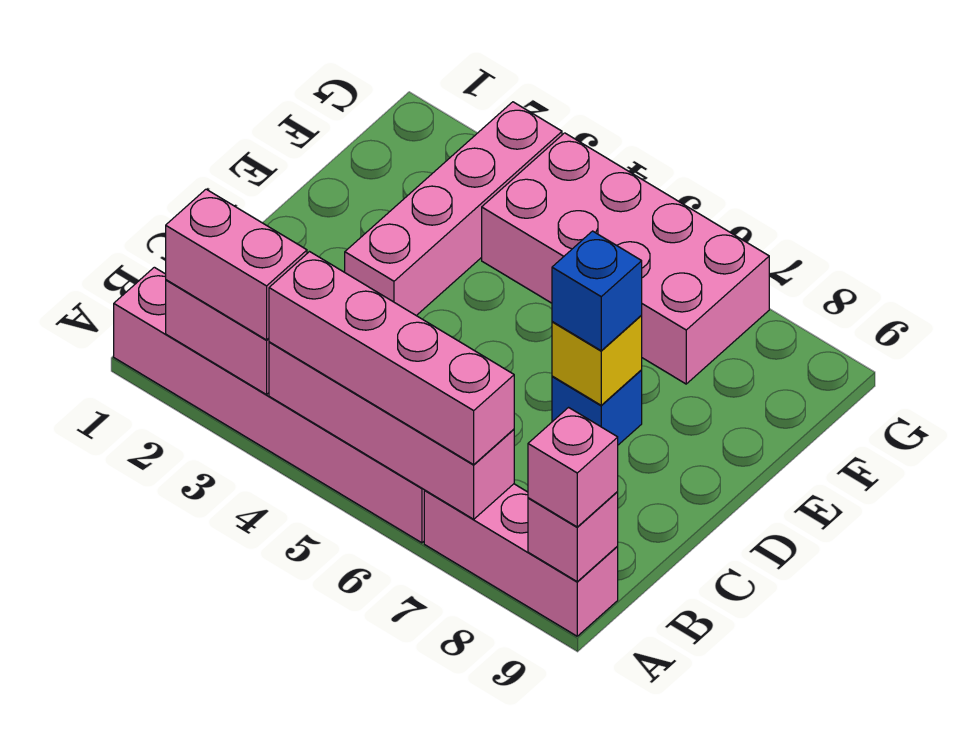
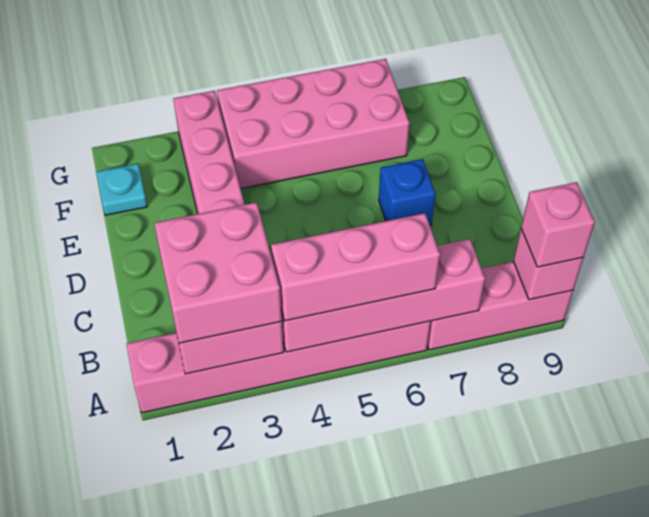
pink brick A2:A3 level 3 -> pink brick A2:B3 level 3
pink brick A4:A7 level 3 -> pink brick A4:A6 level 3
yellow brick D7 level 2 -> none
blue brick D7 level 3 -> none
none -> cyan plate F1 level 1

